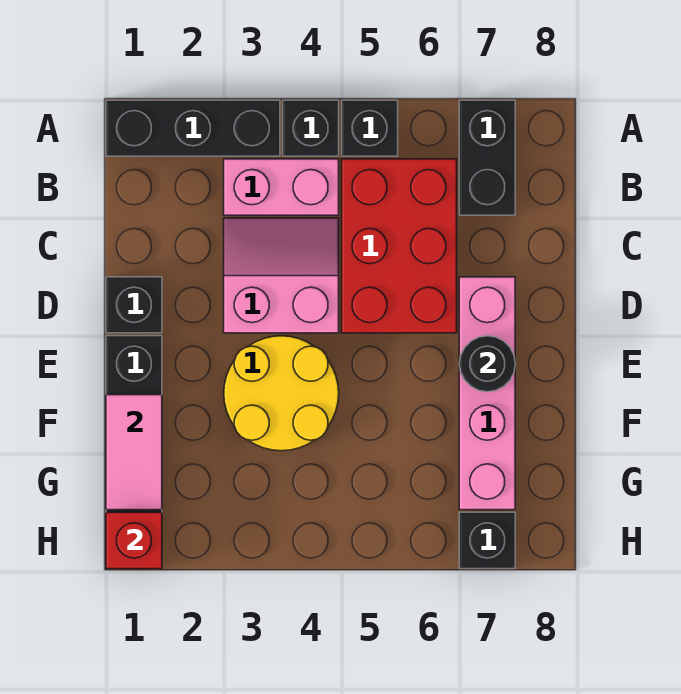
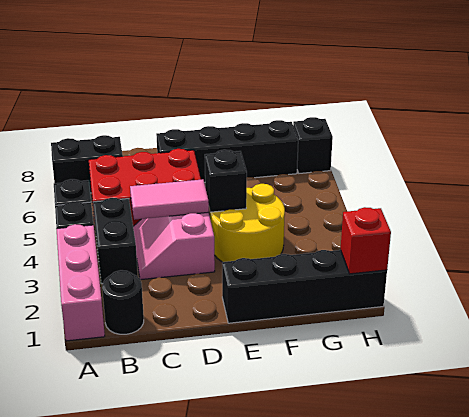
black brick A1:A3 level 1 -> pink brick A1:A3 level 1
pink brick B3:B4 level 1 -> black brick B3:B4 level 1
black brick D1 level 1 -> black brick E4 level 2
pink brick D7:G7 level 1 -> black brick D7:G7 level 1
black round brick E7 level 2 -> black round brick B1 level 1
pink tile F1:G1 level 2 -> pink tile C4:D4 level 2

